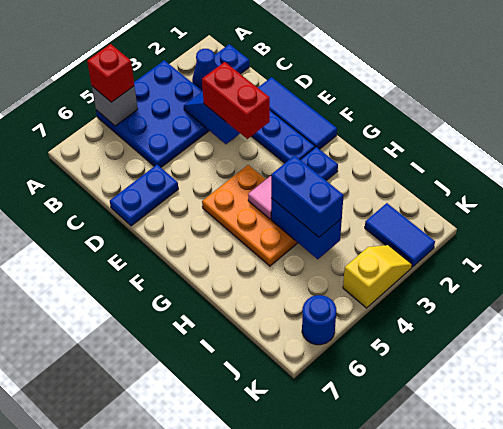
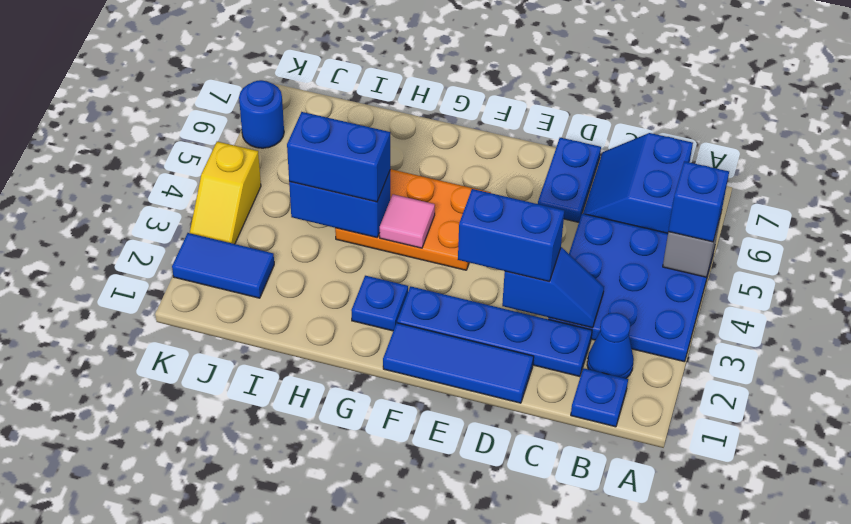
red brick A5 level 3 -> blue brick A5 level 3
none -> blue slope B6:C7 level 1 top B
red brick D3:E3 level 3 -> blue brick D3:E3 level 3

